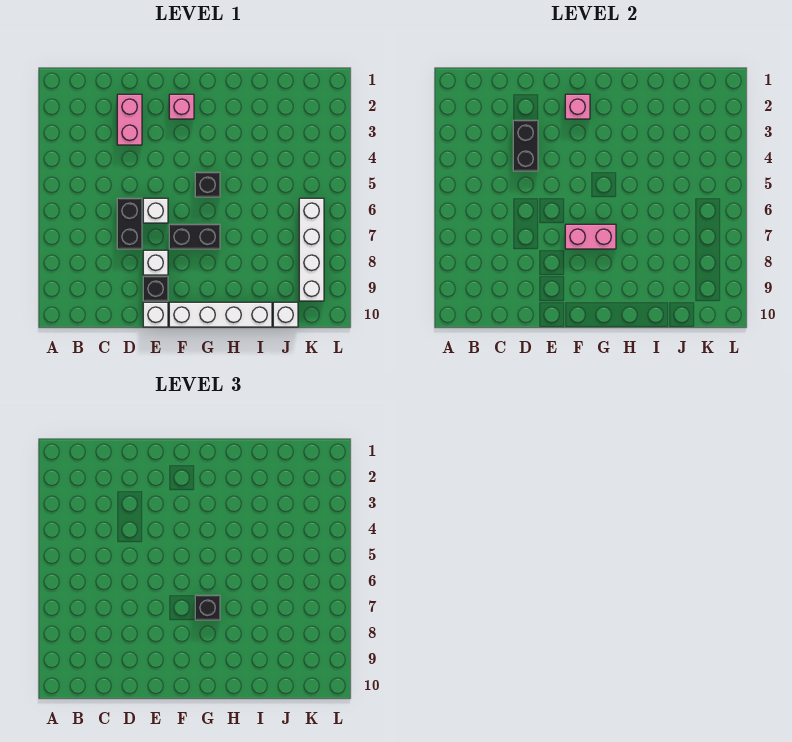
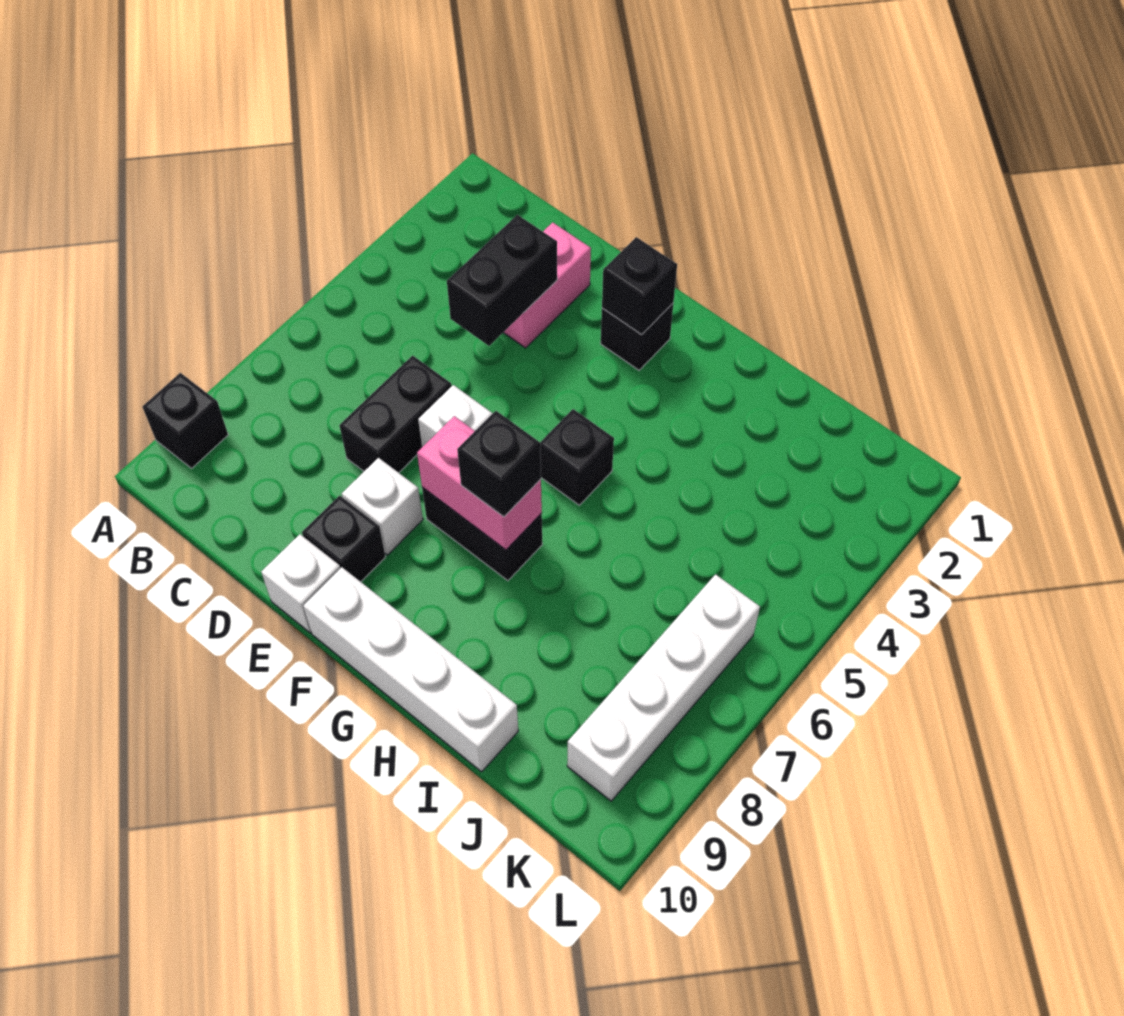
none -> black brick A9 level 1
pink brick F2 level 1 -> black brick F2 level 1
pink brick F2 level 2 -> black brick F2 level 2
white brick J10 level 1 -> none

